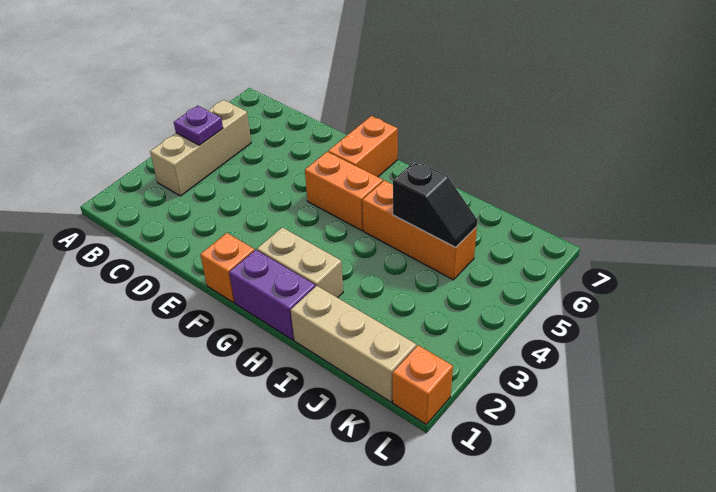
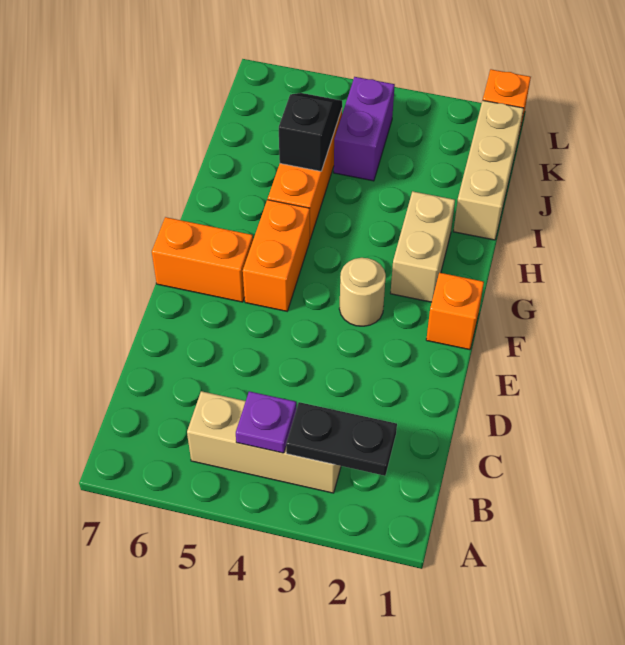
none -> black plate B2:B3 level 2
none -> tan round brick F3 level 1
purple brick G1:H1 level 1 -> purple brick J4:K4 level 1

